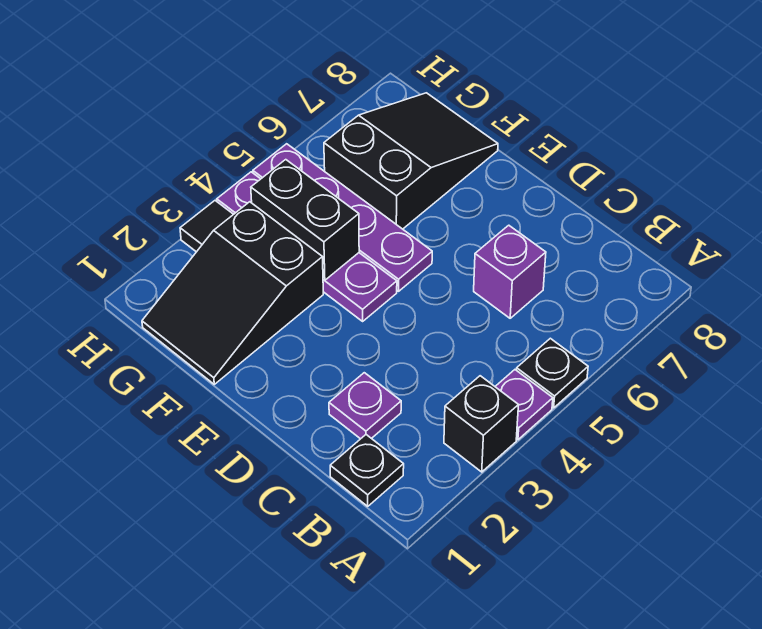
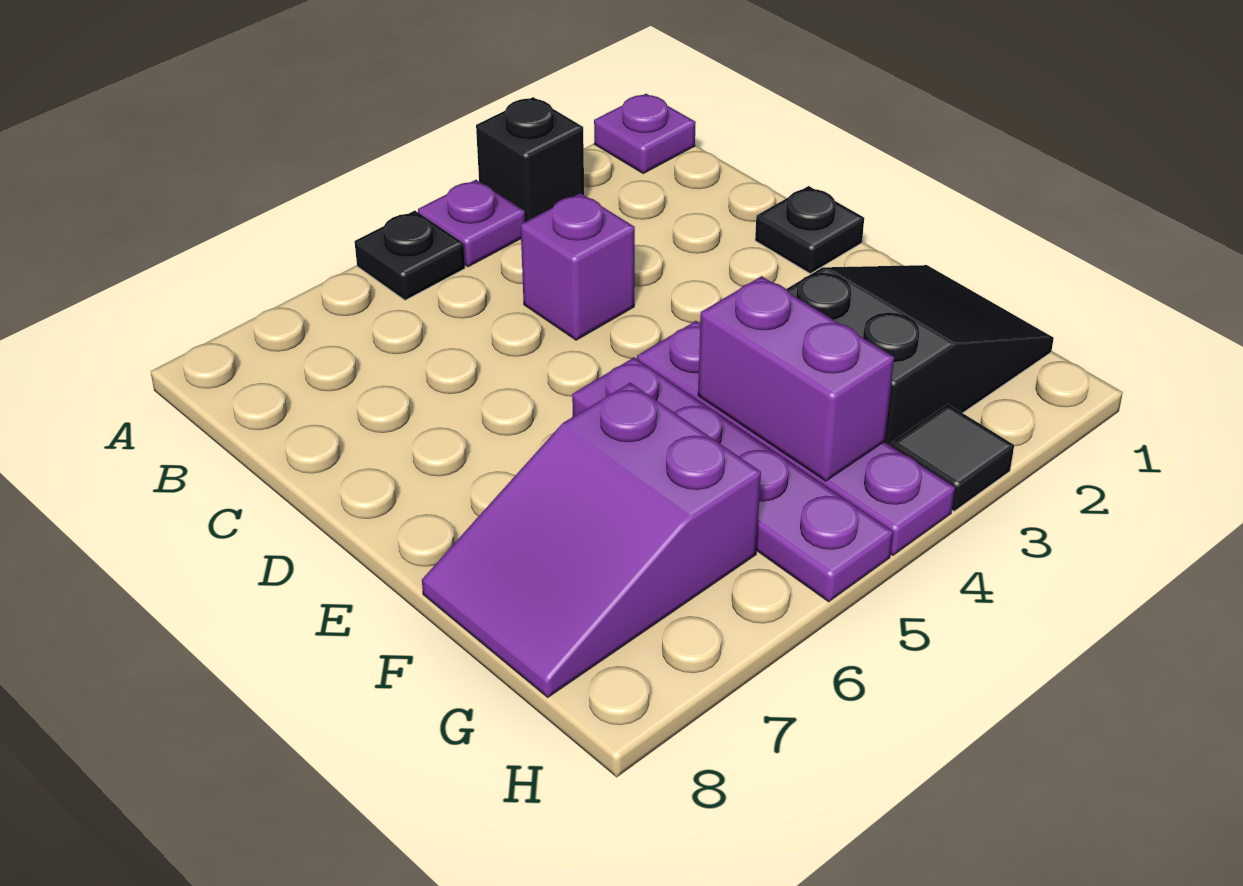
black plate B1 level 1 -> black plate D1 level 1
purple plate C2 level 1 -> purple plate A1 level 1
purple brick C6 level 1 -> purple brick C4 level 1
black brick F4:G4 level 2 -> purple brick F4:G4 level 2
black slope F6:G8 level 1 top 6 -> purple slope F6:G8 level 1 top 6

